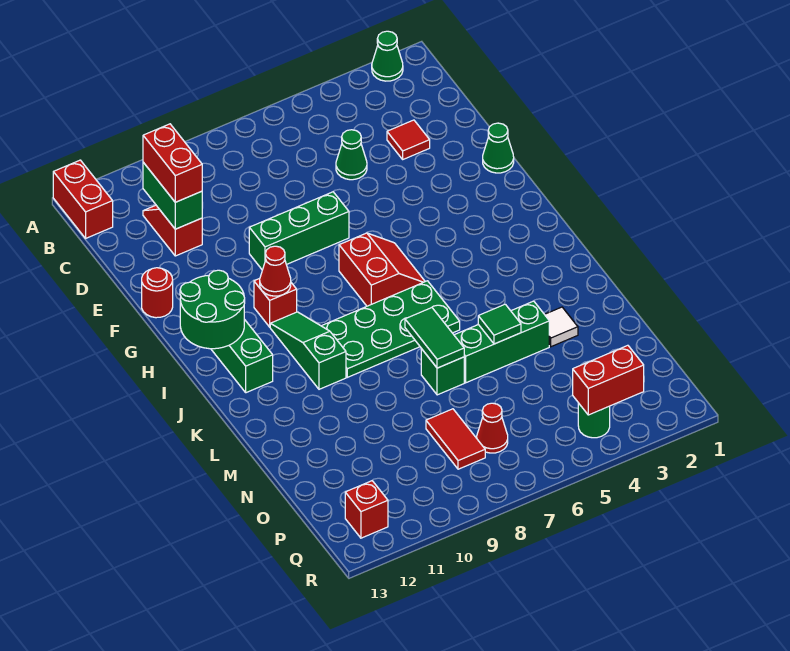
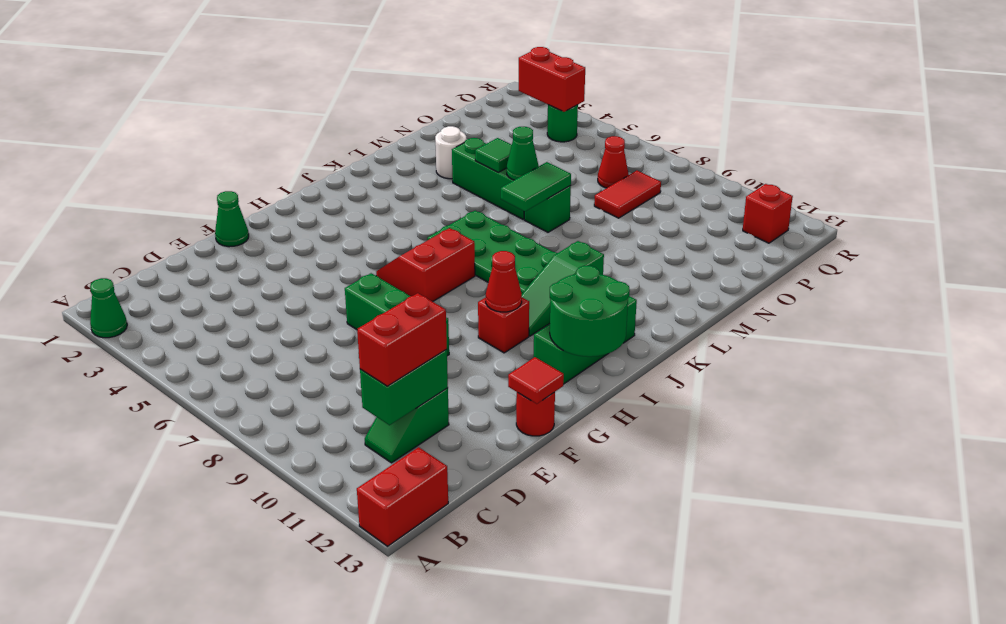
red slope C11:D11 level 1 top D -> green slope C11:D11 level 1 top D
red tile D3 level 1 -> red tile F13 level 2
green cone D5 level 1 -> green cone M6 level 2
white tile M3 level 1 -> white round brick M3 level 1

